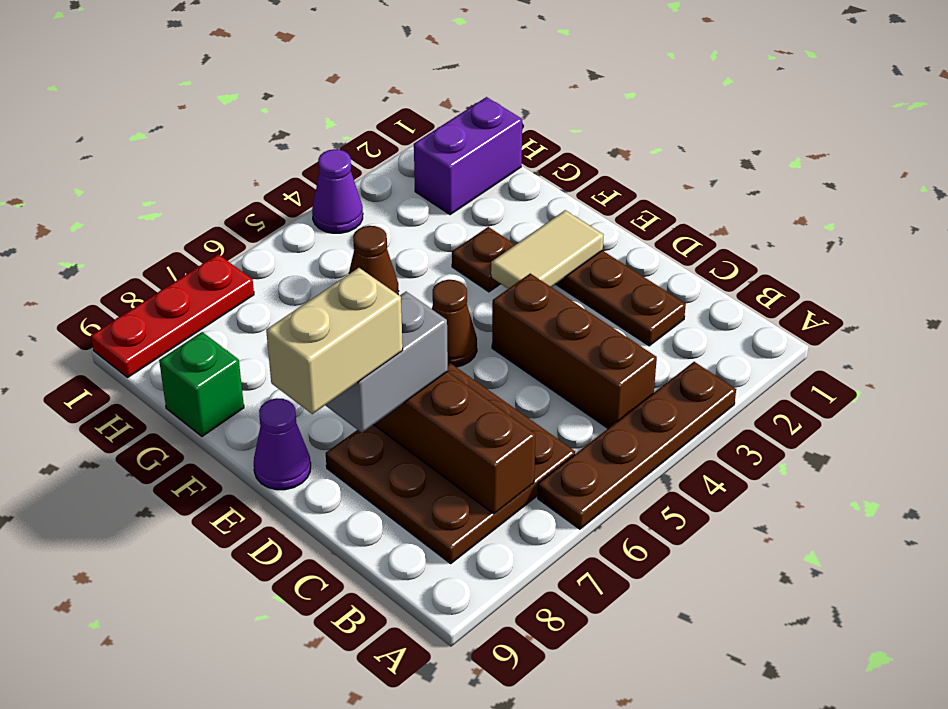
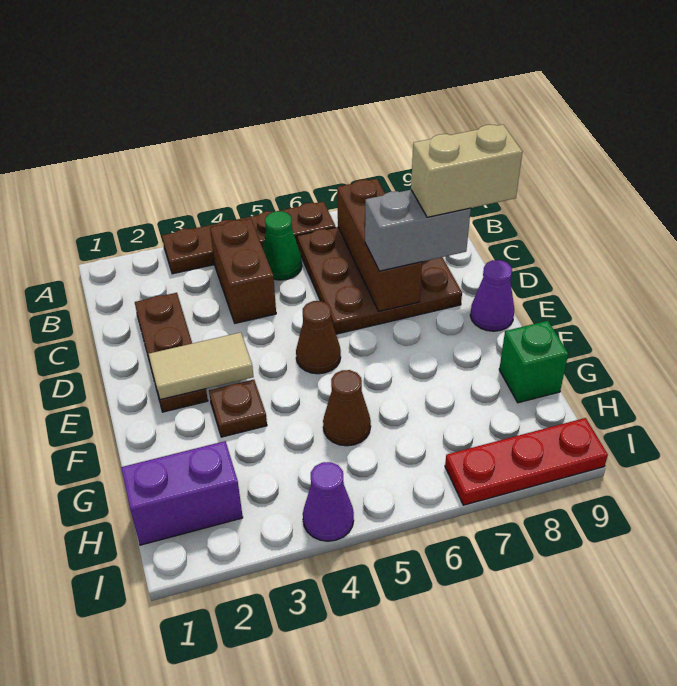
brown brick B4:D4 level 1 -> brown brick B4:C4 level 1
none -> green cone B5 level 1

